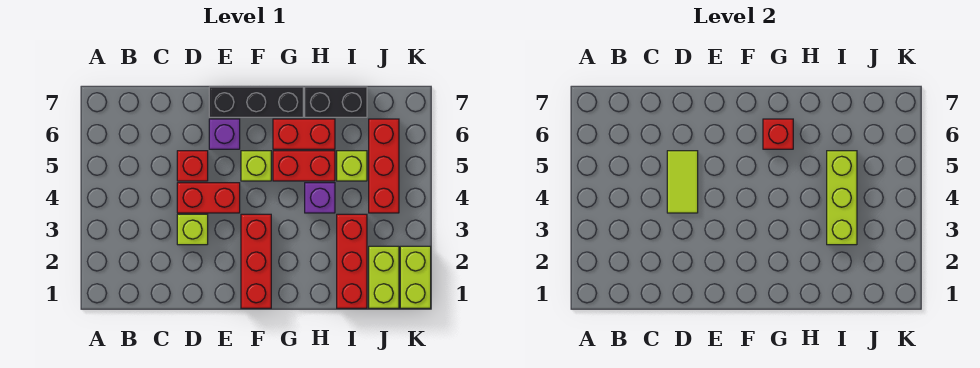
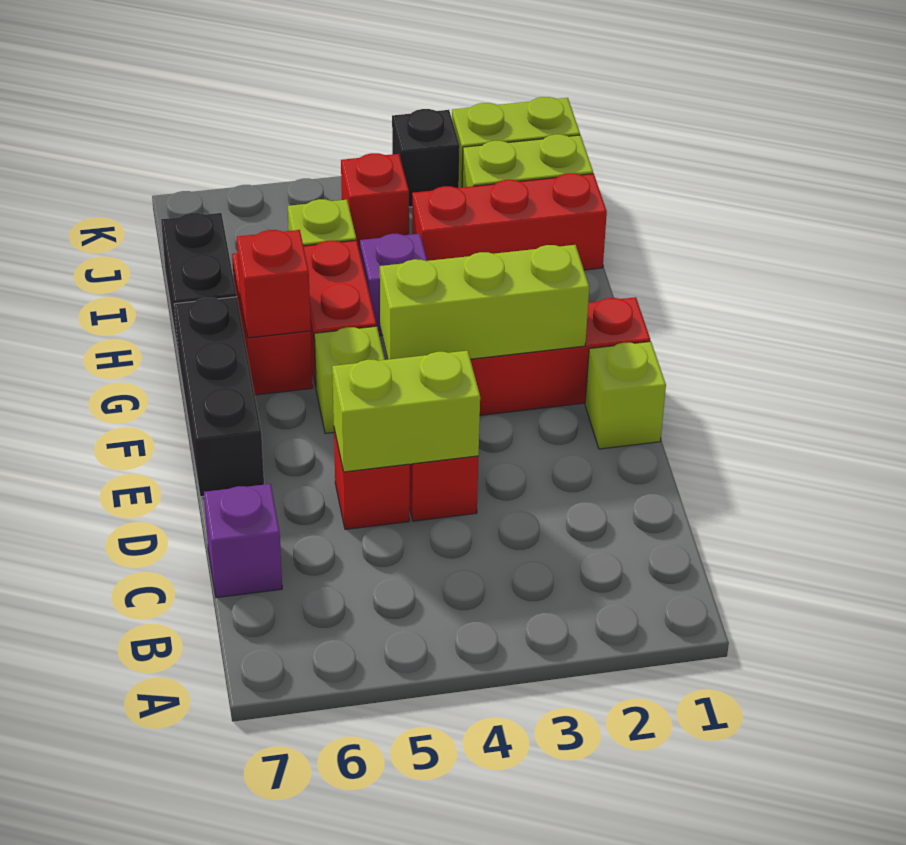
lime brick D3 level 1 -> lime brick E1 level 1
lime tile D4:D5 level 2 -> lime brick D4:D5 level 2
purple brick E6 level 1 -> purple brick C7 level 1
lime brick I3:I5 level 2 -> lime brick F2:F4 level 2
red brick J4:J6 level 1 -> red brick J4 level 1
none -> black brick K3 level 1

